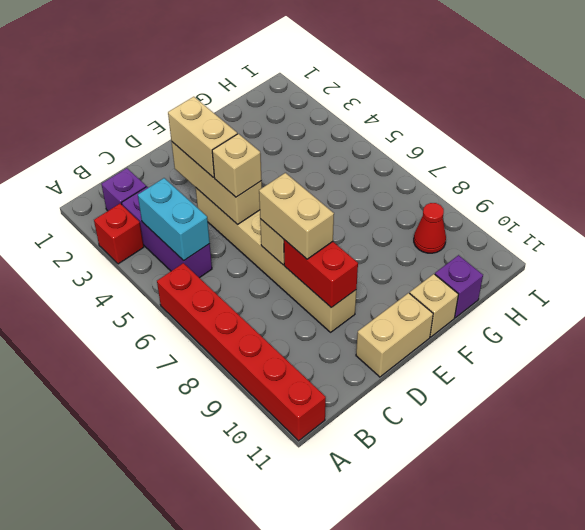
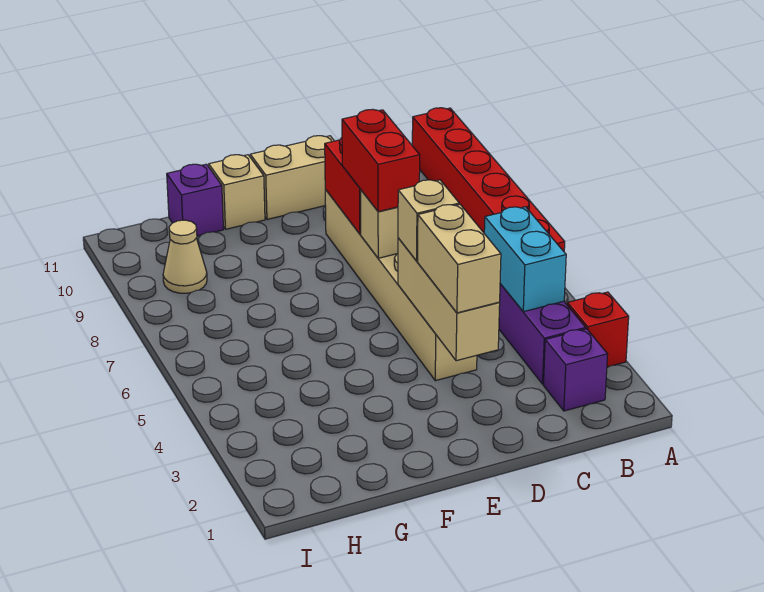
tan brick D7:D8 level 3 -> red brick D7:D8 level 3
red cone H9 level 1 -> tan cone H9 level 1

